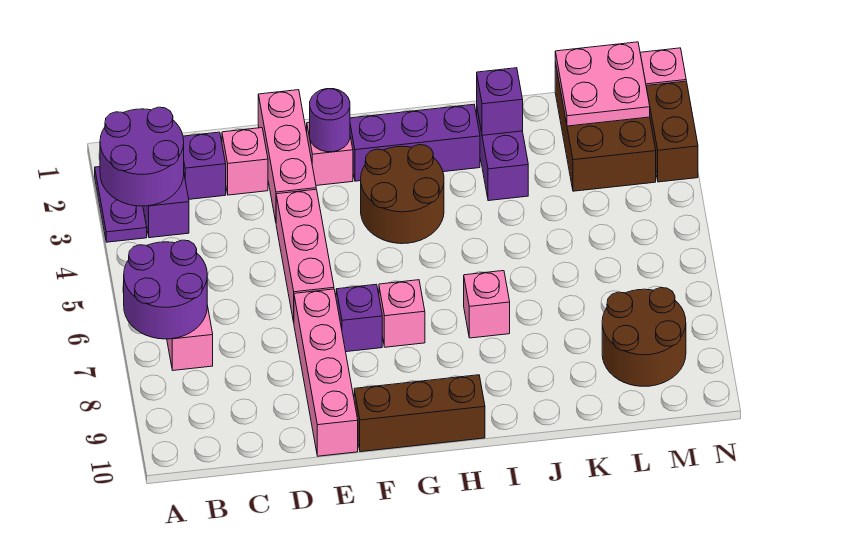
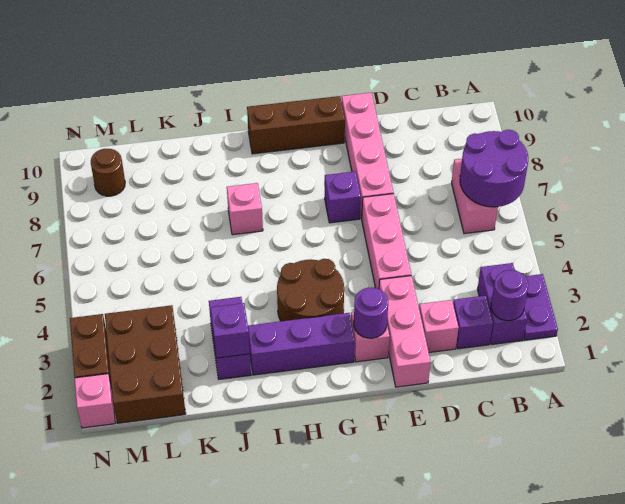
purple round brick A2:B3 level 2 -> purple round brick B2 level 2
pink brick G7 level 1 -> none
pink plate L1:M2 level 2 -> none
brown round brick L8:M9 level 1 -> brown round brick M9 level 1

